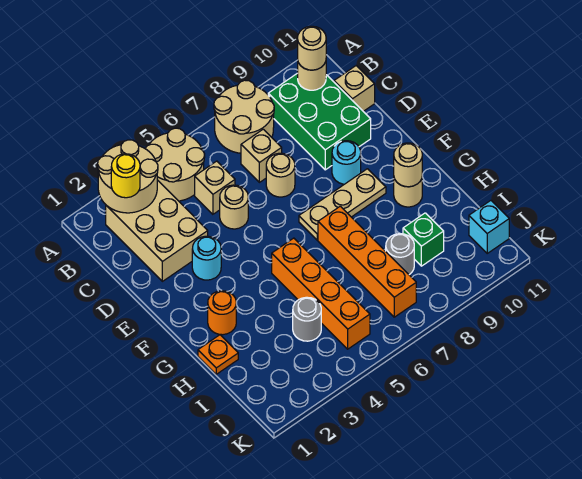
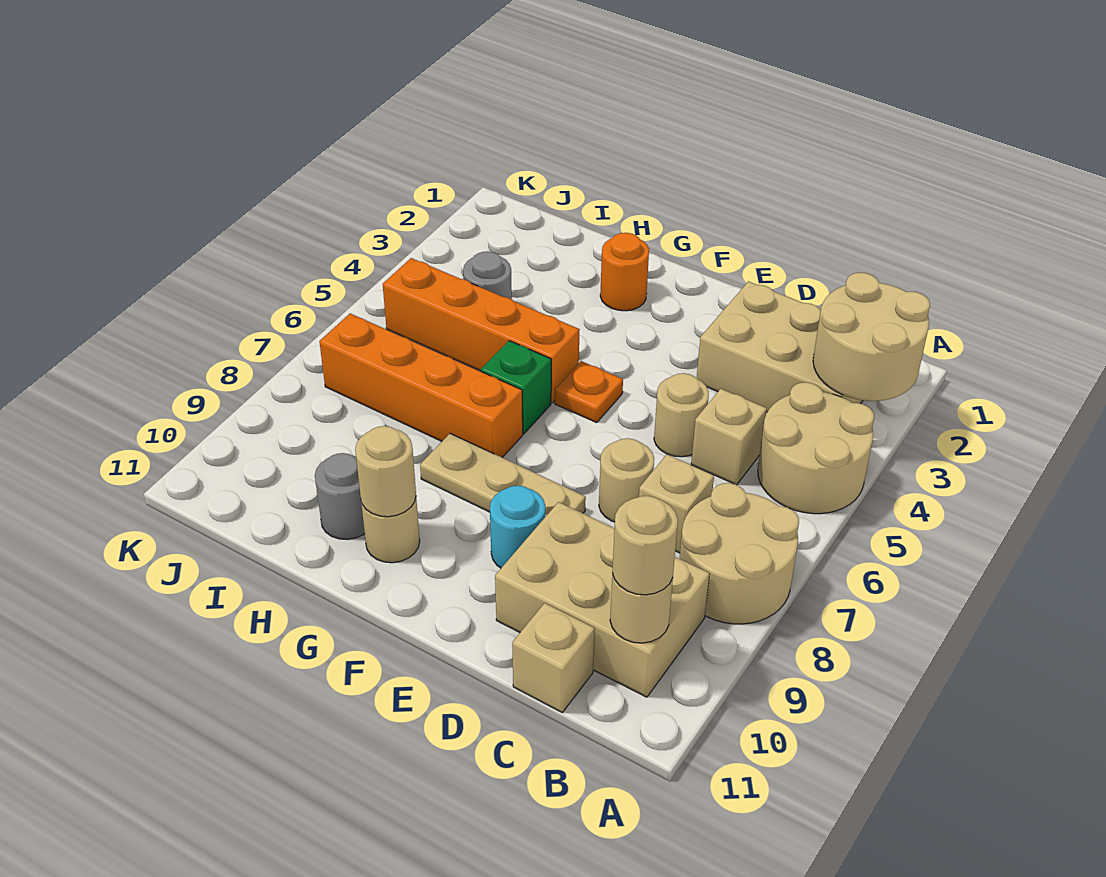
yellow round brick B2 level 3 -> none
green brick B9:D10 level 1 -> tan brick B9:D10 level 1
cyan round brick E3 level 1 -> none
tan plate F7:F9 level 1 -> tan plate E8:G8 level 1
orange plate H1 level 1 -> orange plate F5 level 1
grey round brick I8 level 1 -> grey round brick H10 level 1
green brick I9 level 1 -> green brick G6 level 1
cyan brick J11 level 1 -> none

